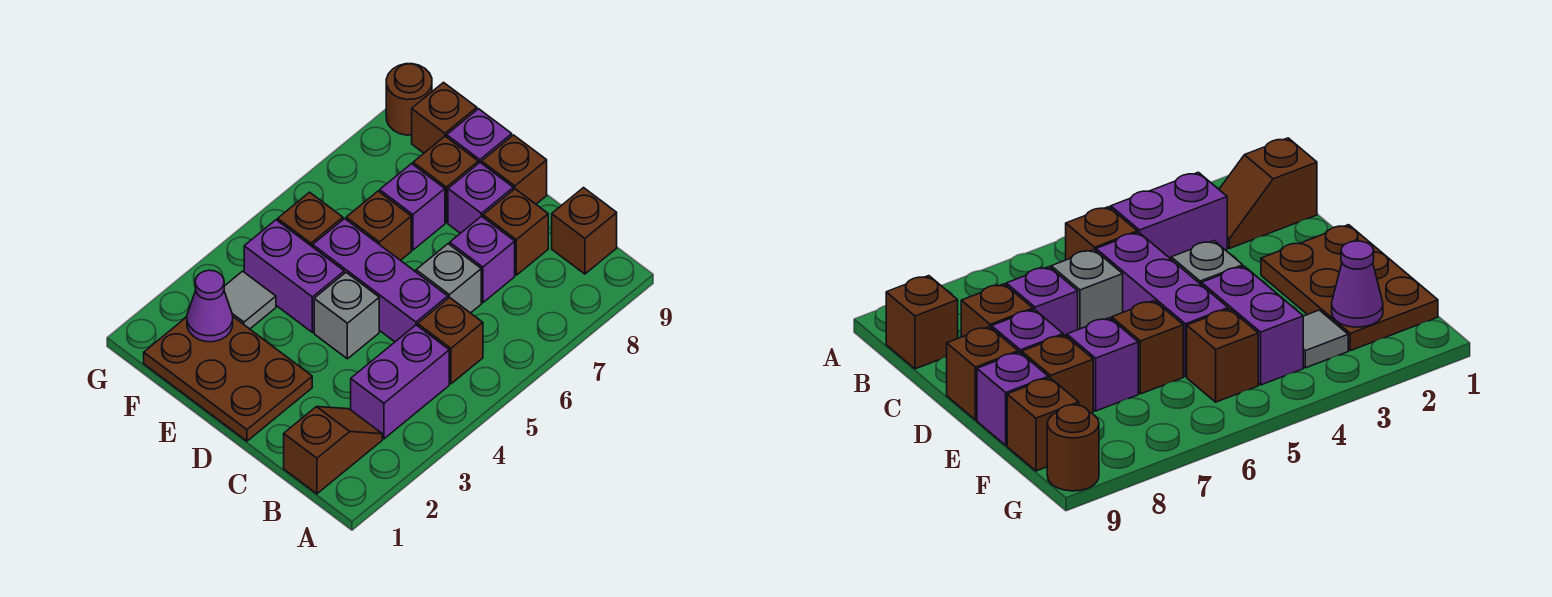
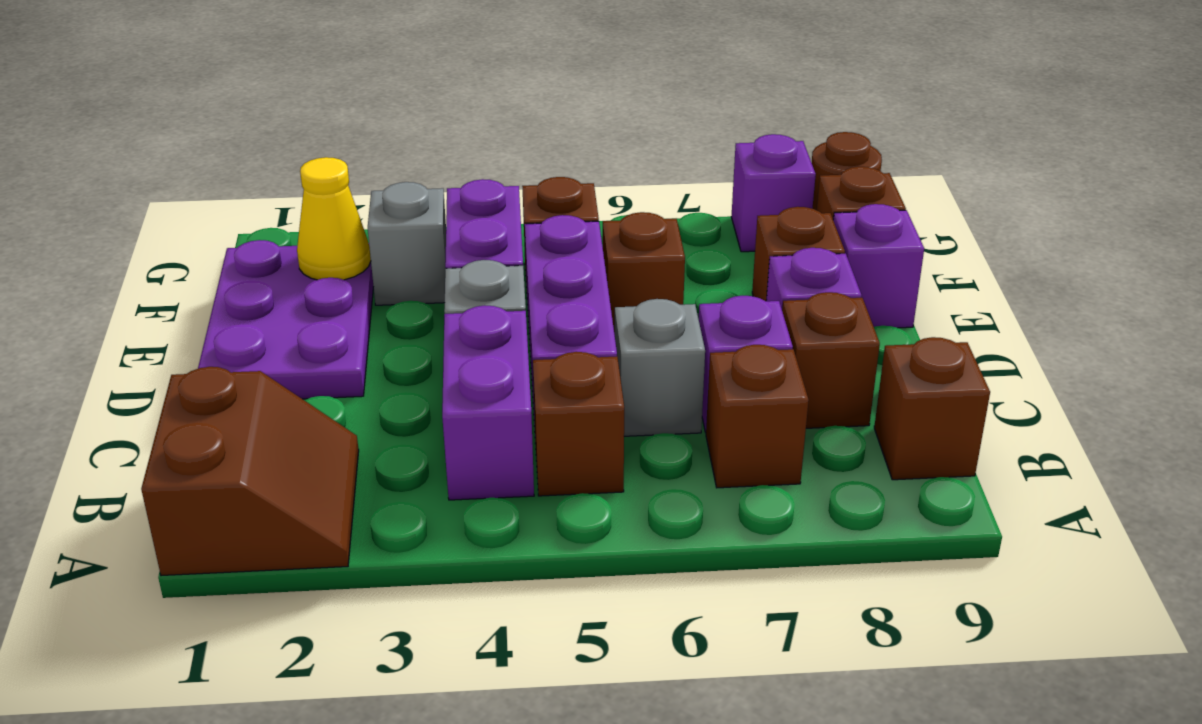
brown slope B1:B2 level 1 top 1 -> brown slope A1:B2 level 1 top 1
purple brick B3:B4 level 1 -> purple brick B4:C4 level 1
brown plate D1:F2 level 1 -> purple plate D1:F2 level 1
brown brick D9 level 1 -> brown brick B7 level 1
purple brick E7 level 1 -> purple brick G8 level 1
purple cone F2 level 2 -> yellow cone F2 level 2
grey tile F3 level 1 -> grey brick F3 level 1

